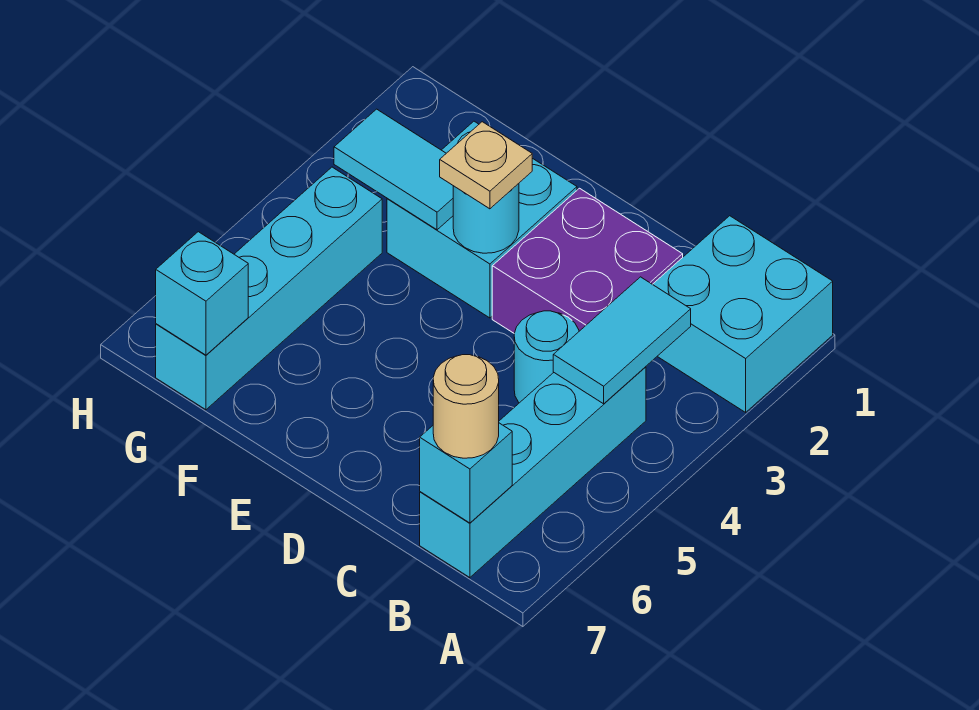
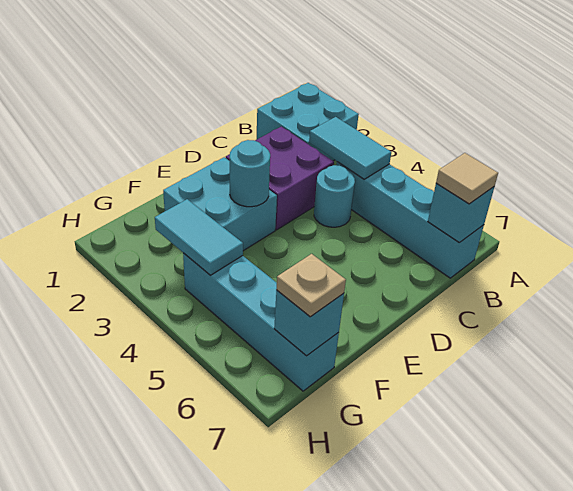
tan round brick B7 level 3 -> tan tile B7 level 3
tan plate E3 level 3 -> tan plate G7 level 3
cyan tile F3:G3 level 2 -> cyan tile G3:G4 level 2

